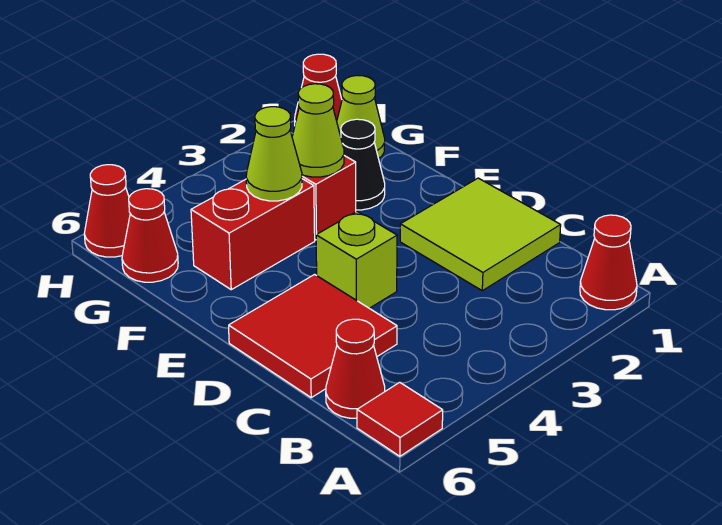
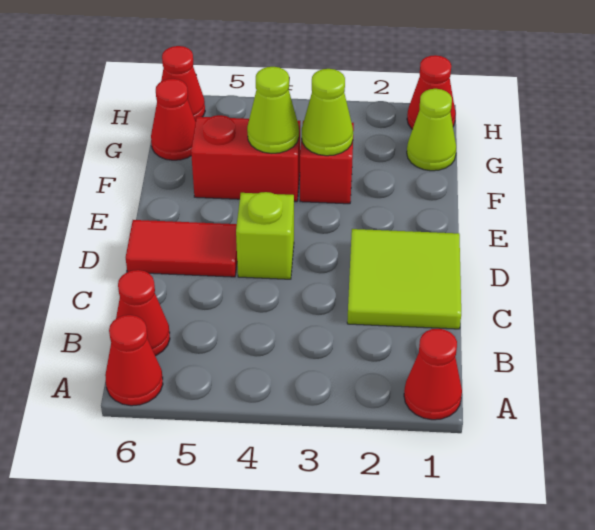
red tile A6 level 1 -> red cone A6 level 1
red tile C5:D6 level 1 -> red tile D5:D6 level 1
black cone F2 level 1 -> none

